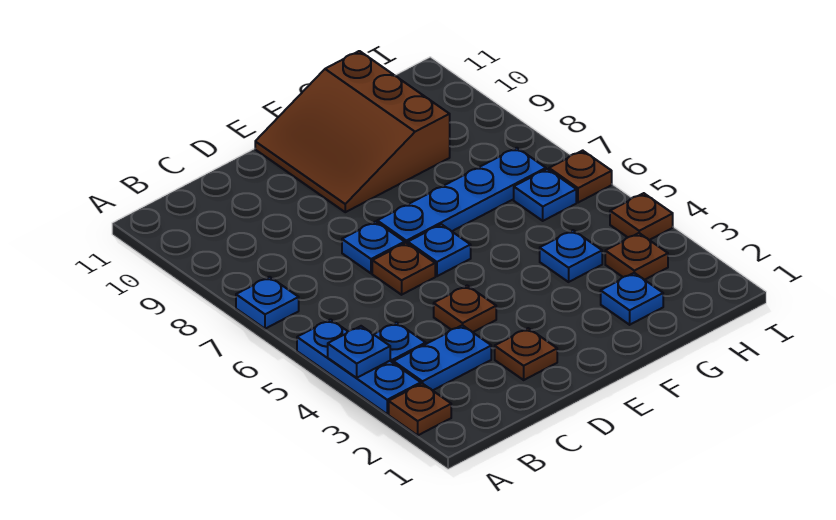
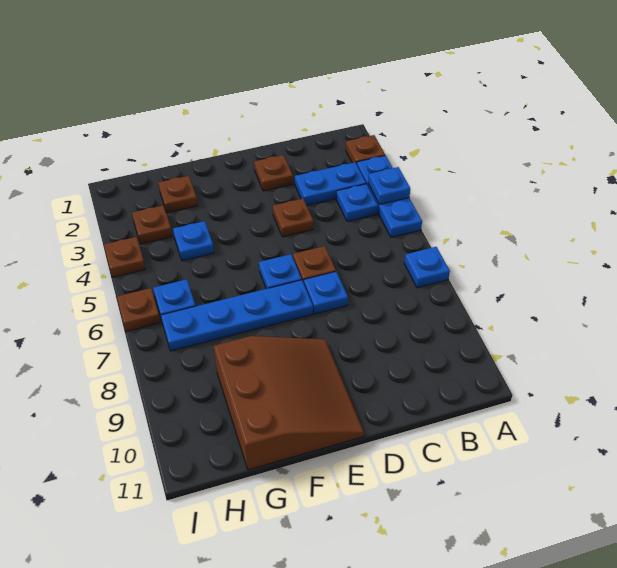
blue plate G2 level 1 -> brown plate G2 level 1

